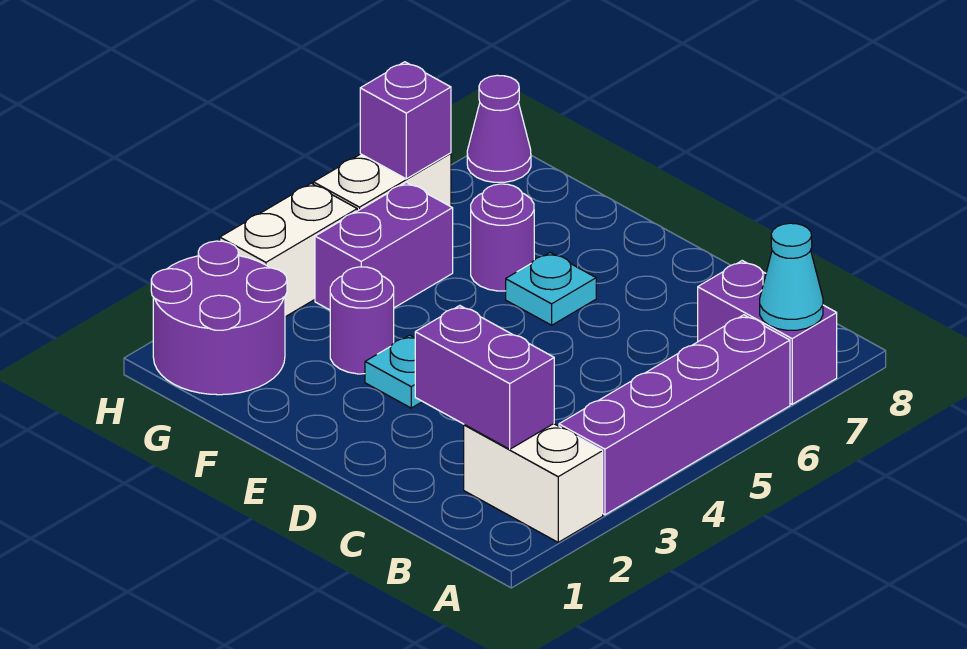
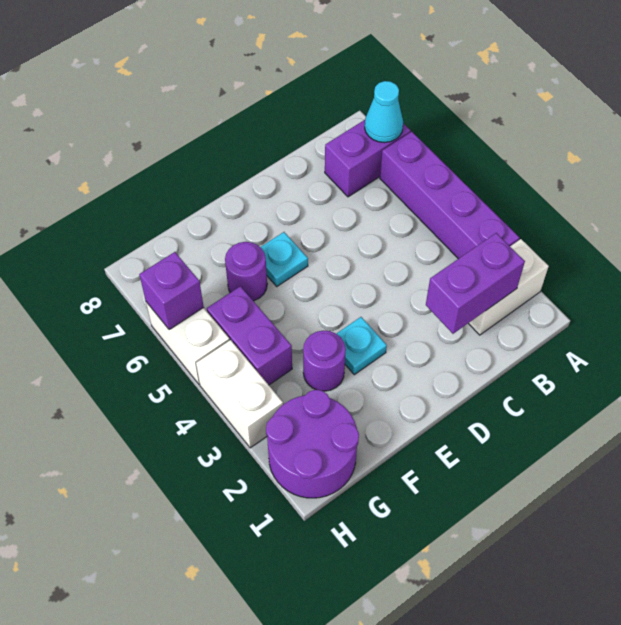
purple cone H8 level 1 -> none

